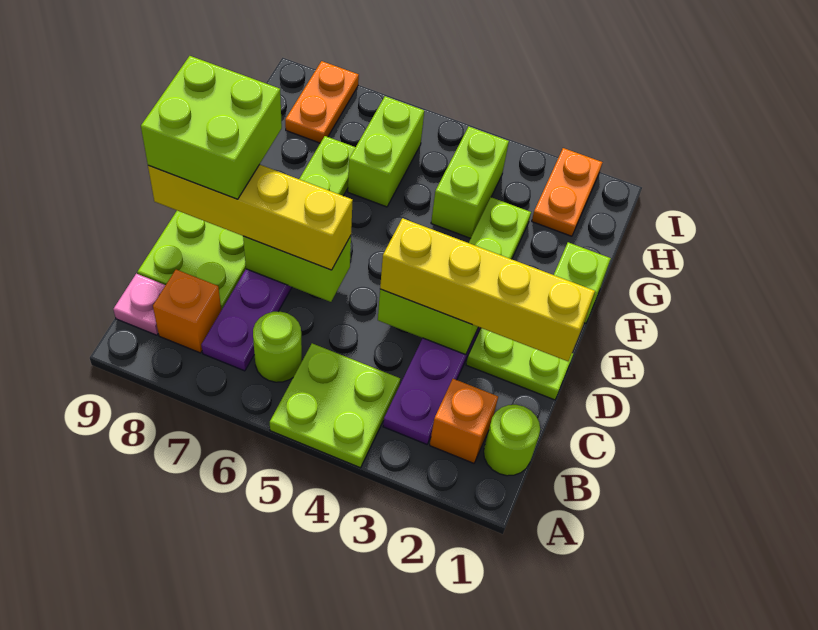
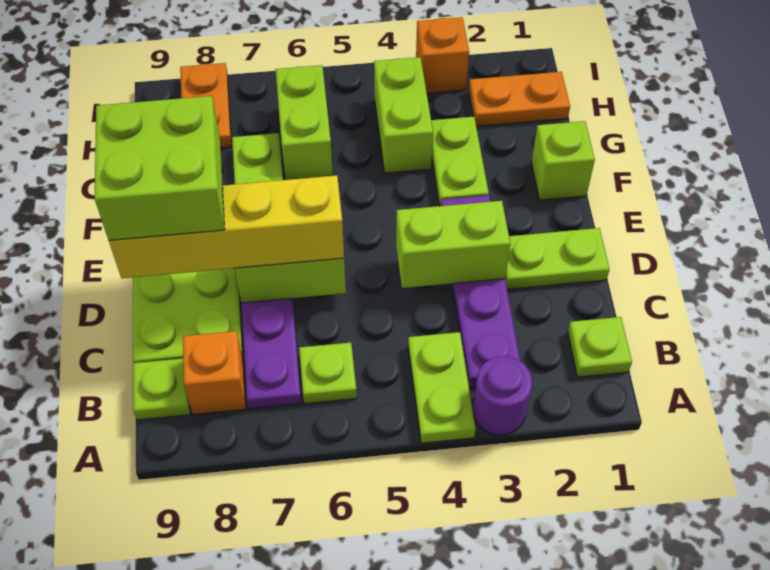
none -> purple round brick A3 level 1
lime plate A4:B5 level 1 -> lime plate A4:B4 level 1
lime round brick B1 level 1 -> lime plate B1 level 1
orange brick B2 level 1 -> orange brick I3 level 1
lime round brick B6 level 1 -> lime plate B6 level 1
pink plate B9 level 1 -> lime plate B9 level 1
yellow brick D1:D4 level 3 -> none
orange plate H2:I2 level 1 -> orange plate H1:H2 level 1

